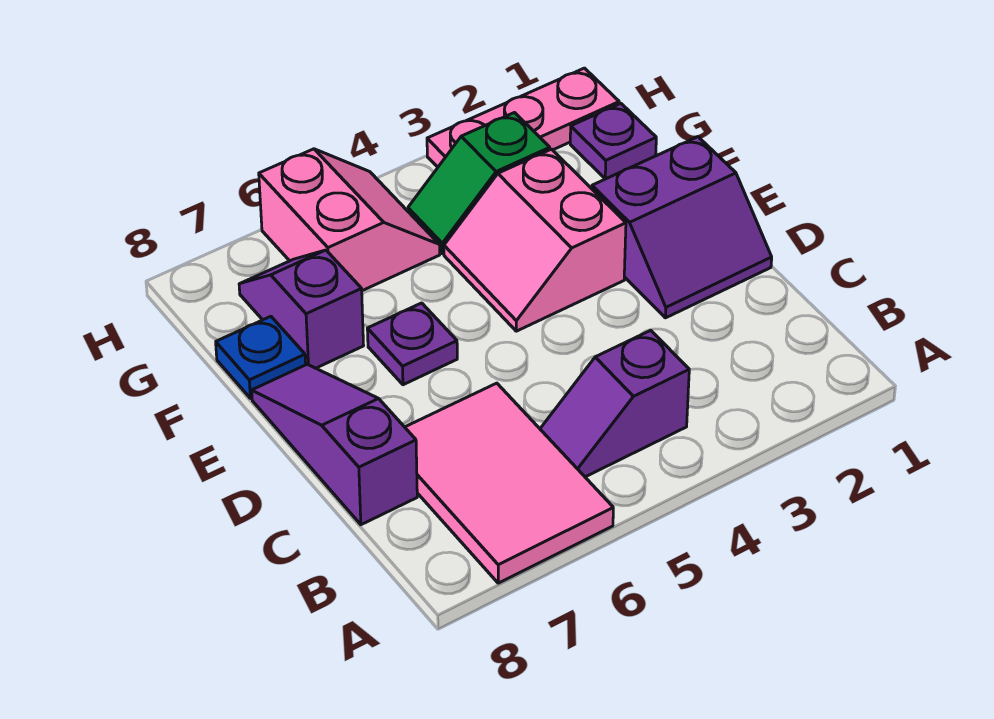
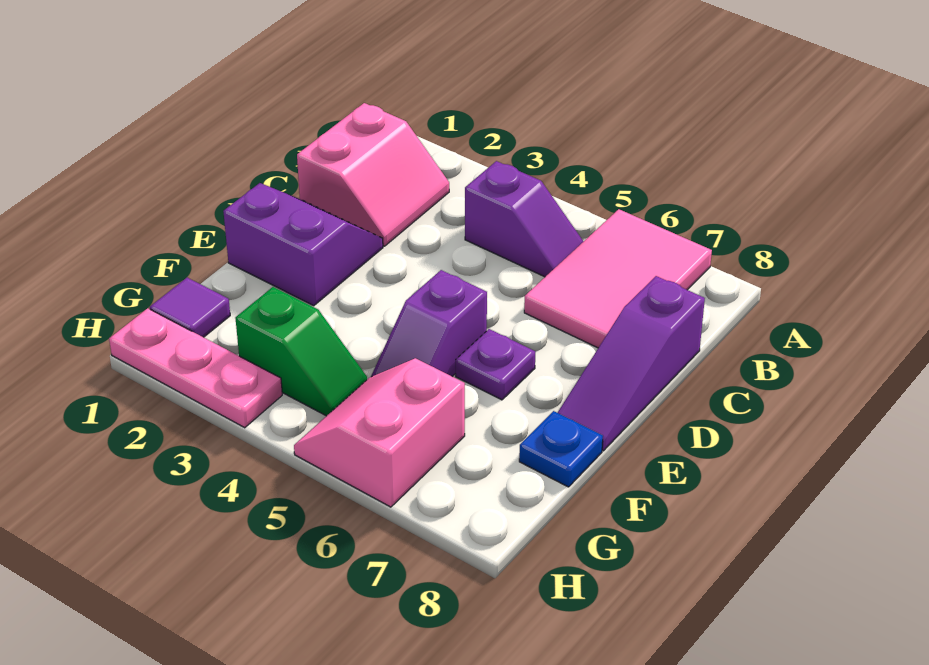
pink slope E3:F4 level 1 top 3 -> pink slope B1:C2 level 1 top 1
purple slope F7:G7 level 1 top F -> purple slope E5:F5 level 1 top E
purple plate G1 level 1 -> purple tile G1 level 1

